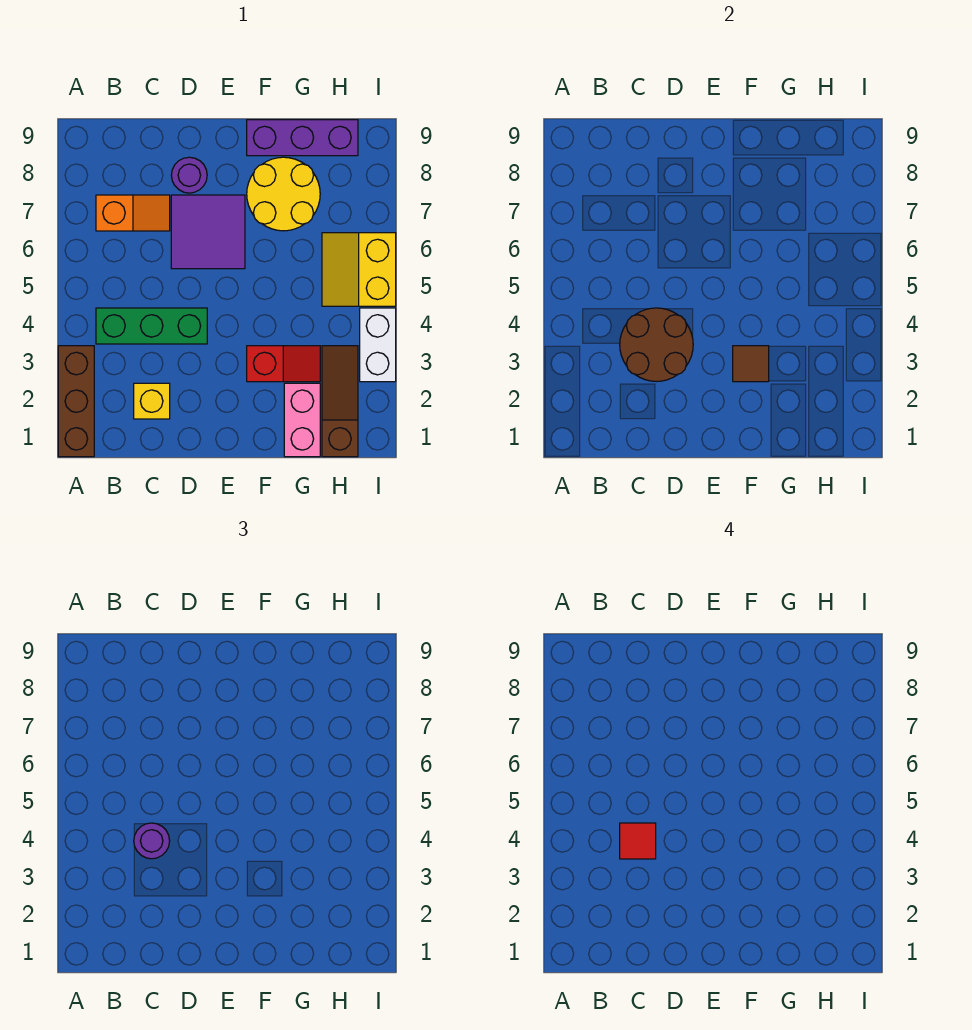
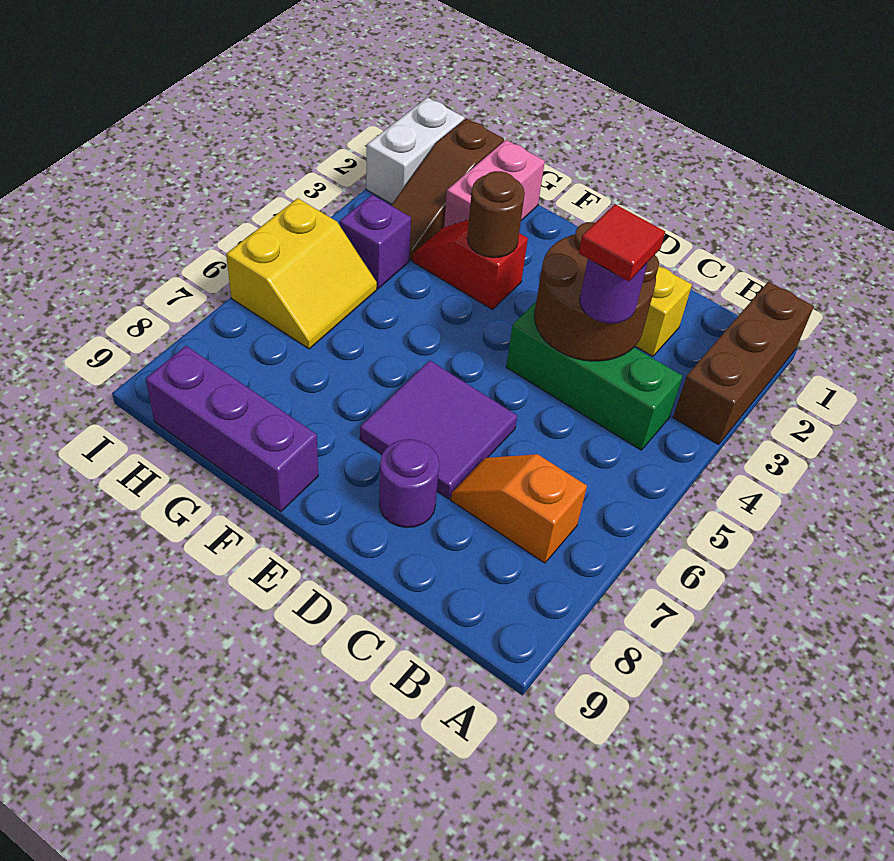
brown tile F3 level 2 -> brown round brick F3 level 2
yellow round brick F7:G8 level 1 -> none
none -> purple brick H4 level 1
white brick I3:I4 level 1 -> white brick I1:I2 level 1

